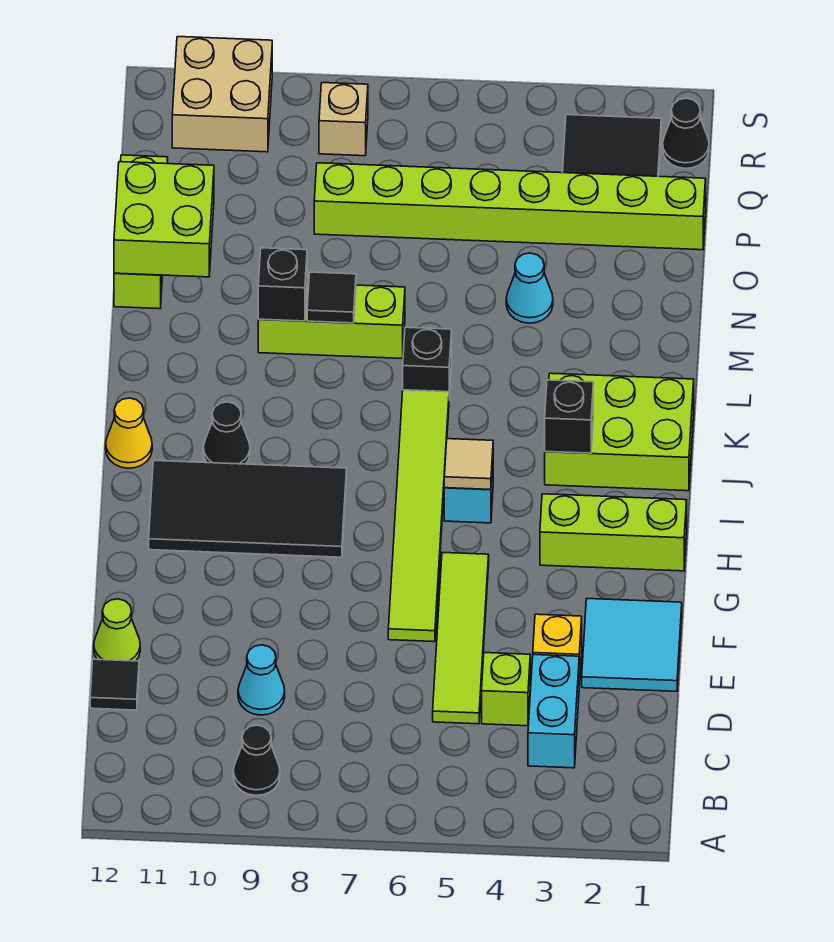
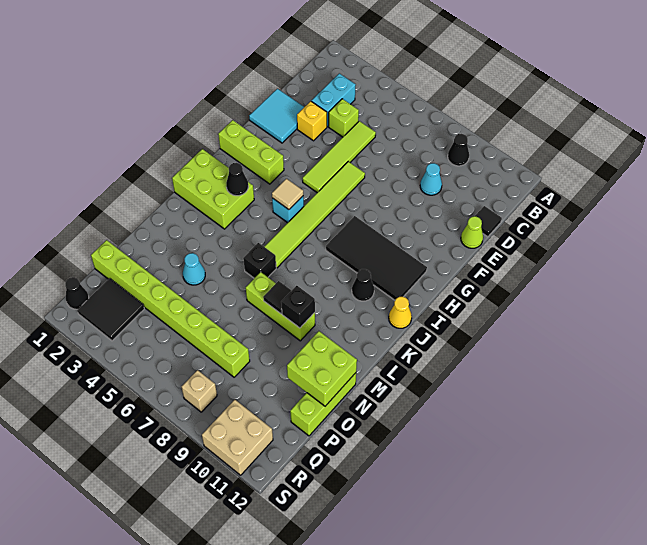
black brick J3 level 2 -> black cone J3 level 2

